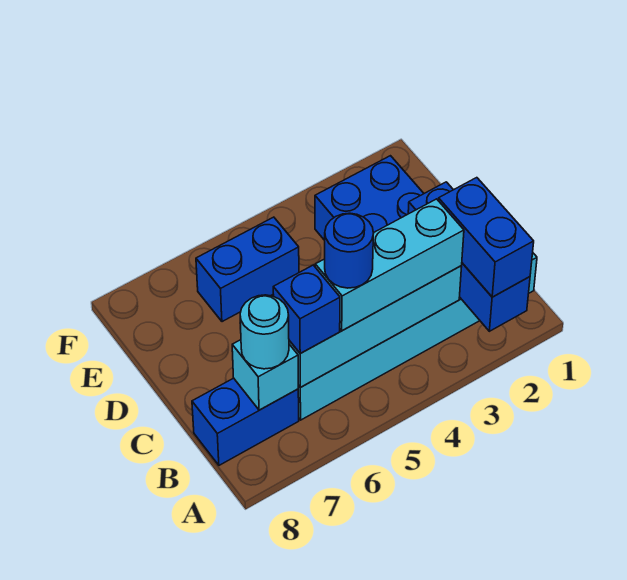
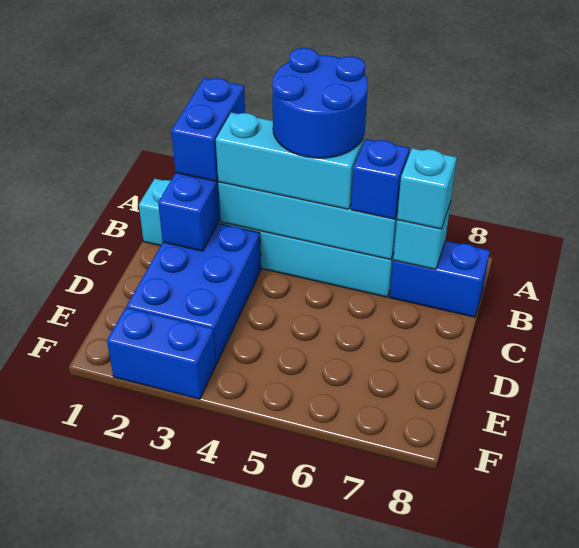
blue round brick B5 level 4 -> blue round brick A4:B5 level 4
cyan round brick B7 level 3 -> cyan brick B7 level 3
blue brick E5:E6 level 1 -> blue brick F2:F3 level 1

